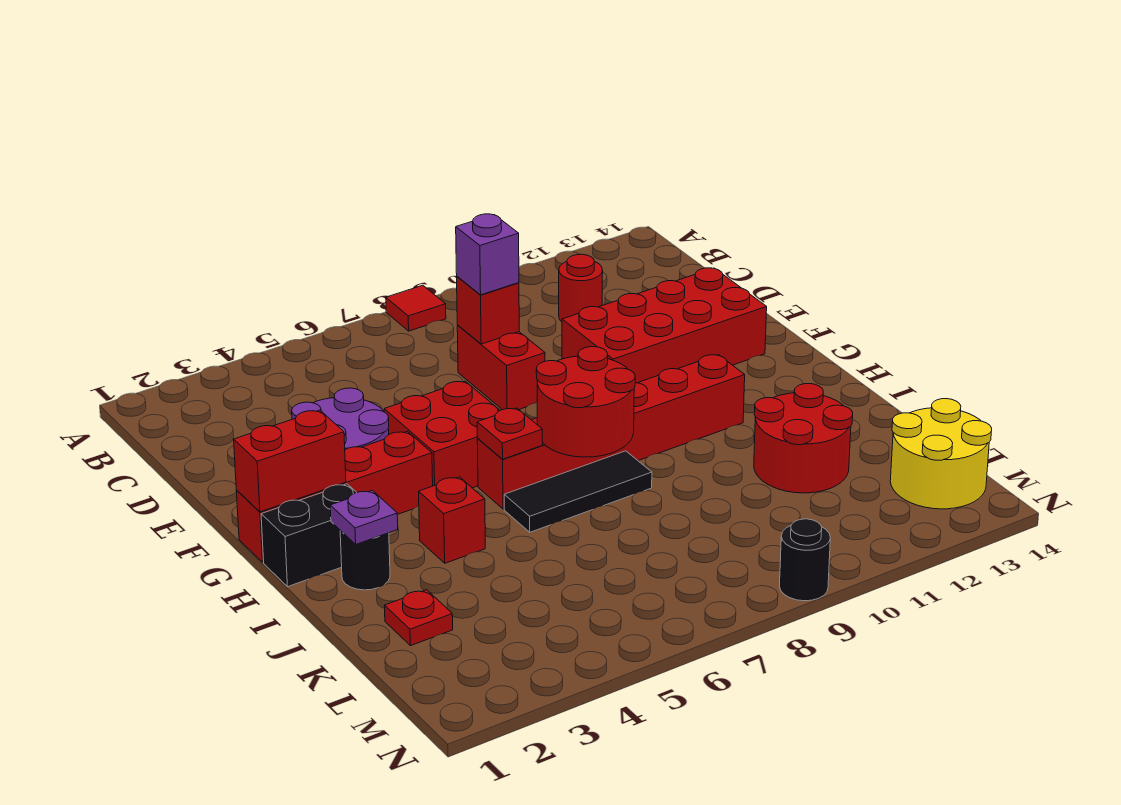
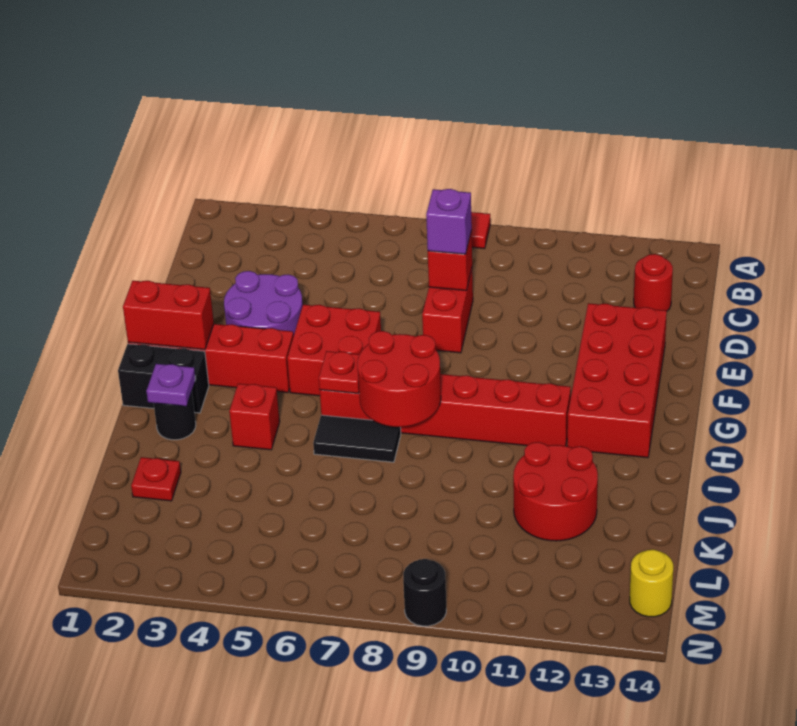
red round brick C11 level 1 -> red round brick C13 level 1
red brick E10:F13 level 1 -> red brick E12:H13 level 1
black tile I6:I8 level 1 -> black tile I6:I7 level 1
yellow round brick L13:M14 level 1 -> yellow round brick M14 level 1

